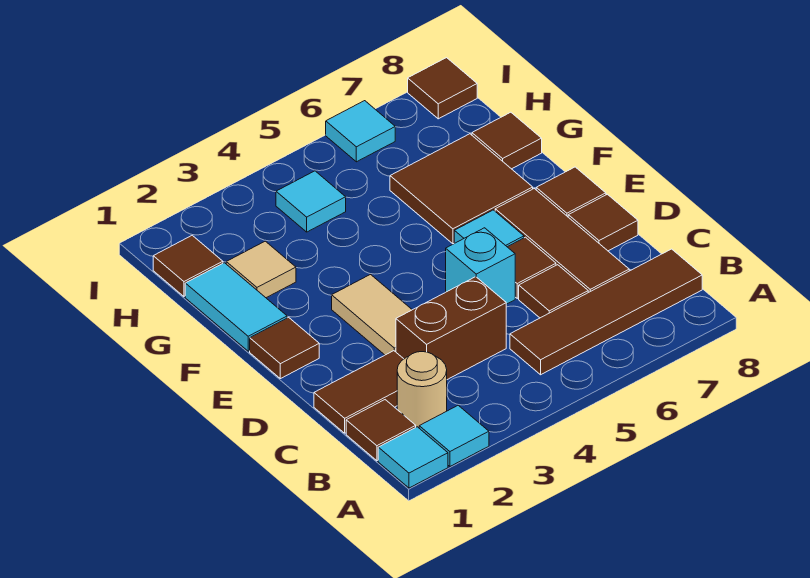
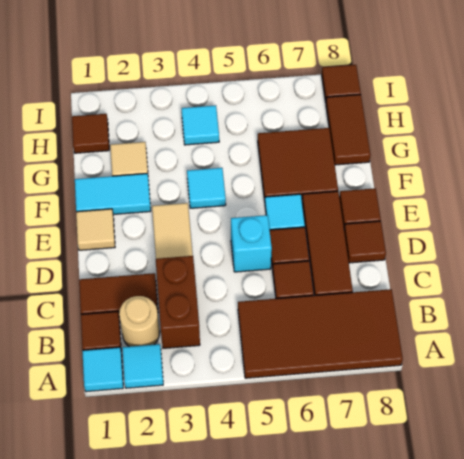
brown tile B5:B8 level 1 -> brown tile A5:B8 level 1
brown brick C3:C4 level 1 -> brown brick B3:C3 level 1
brown tile E1 level 1 -> tan tile E1 level 1
cyan tile F1:G1 level 1 -> cyan tile F1:F2 level 1
brown tile G8 level 1 -> brown tile G8:H8 level 1
cyan tile I6 level 1 -> cyan tile F4 level 1

